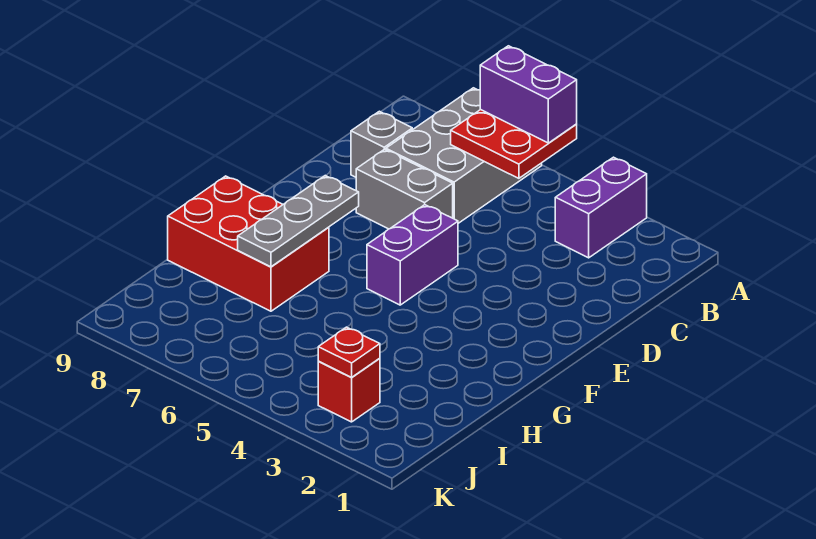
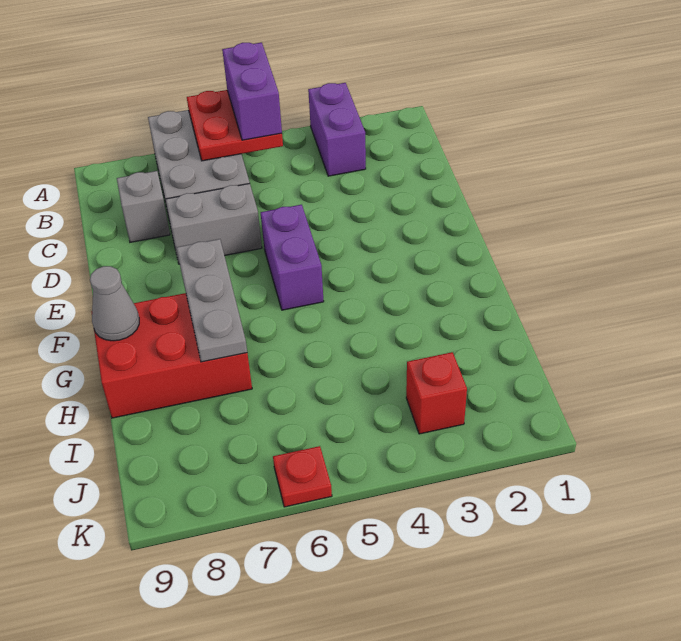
purple brick A5:A6 level 3 -> purple brick A5:B5 level 3
none -> grey cone G9 level 2
red plate J3 level 2 -> red plate K6 level 1

